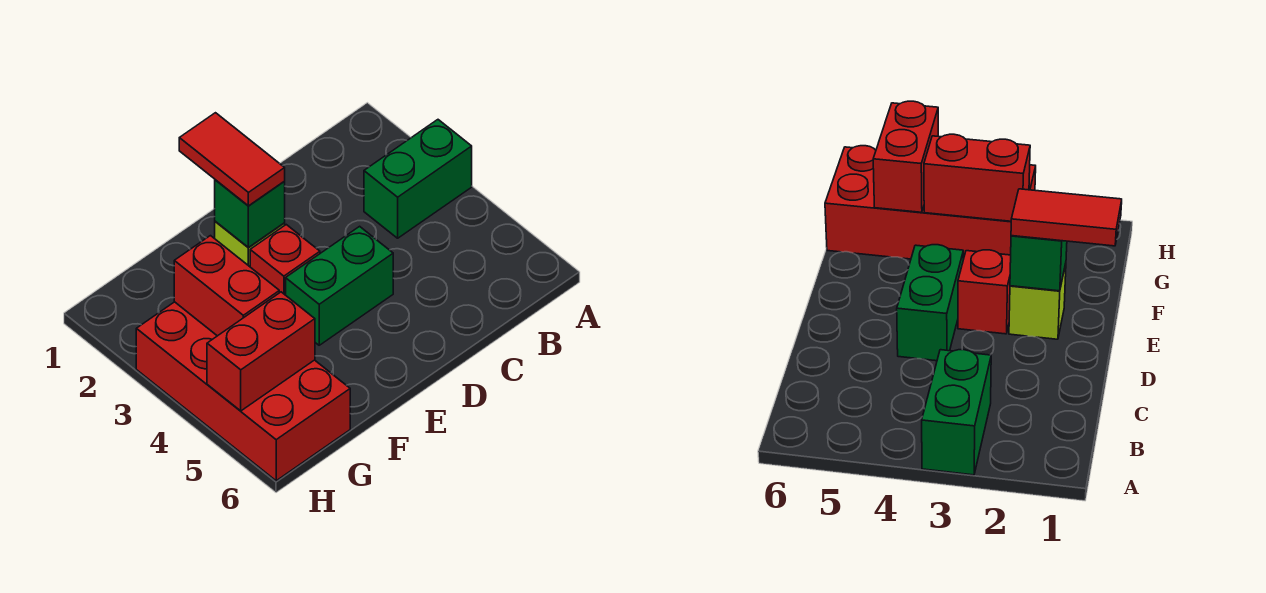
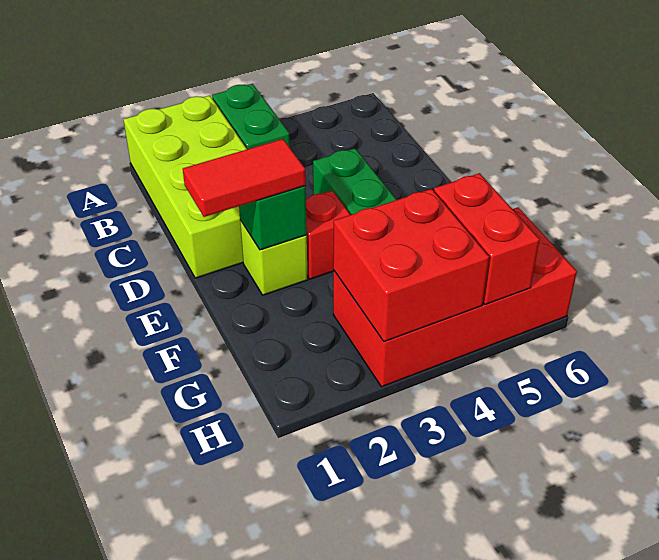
none -> lime brick A1:D2 level 1
red brick G3:G4 level 2 -> red brick G3:H4 level 2

